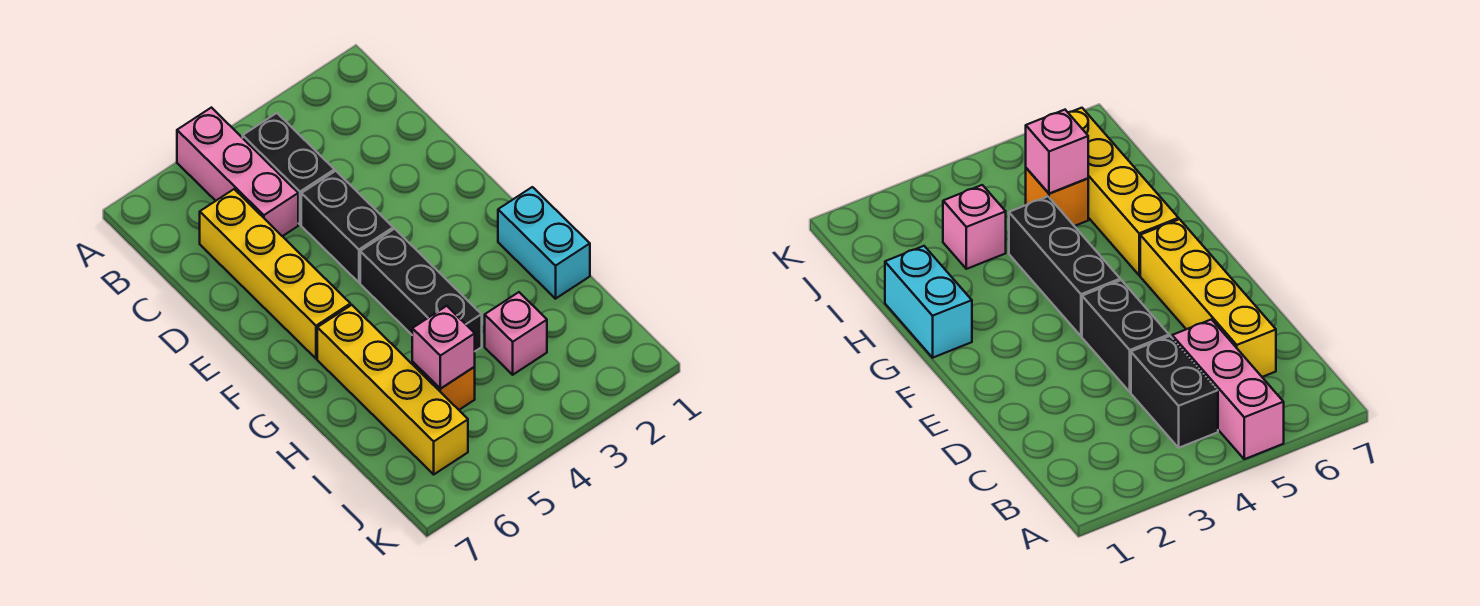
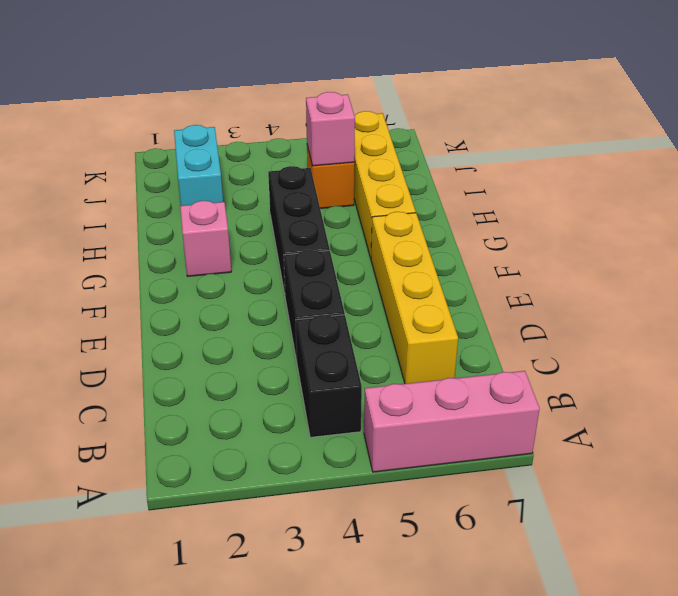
pink brick A5:C5 level 1 -> pink brick A5:A7 level 1
cyan brick G1:H1 level 1 -> cyan brick I2:J2 level 1
pink brick I3 level 1 -> pink brick G2 level 1

